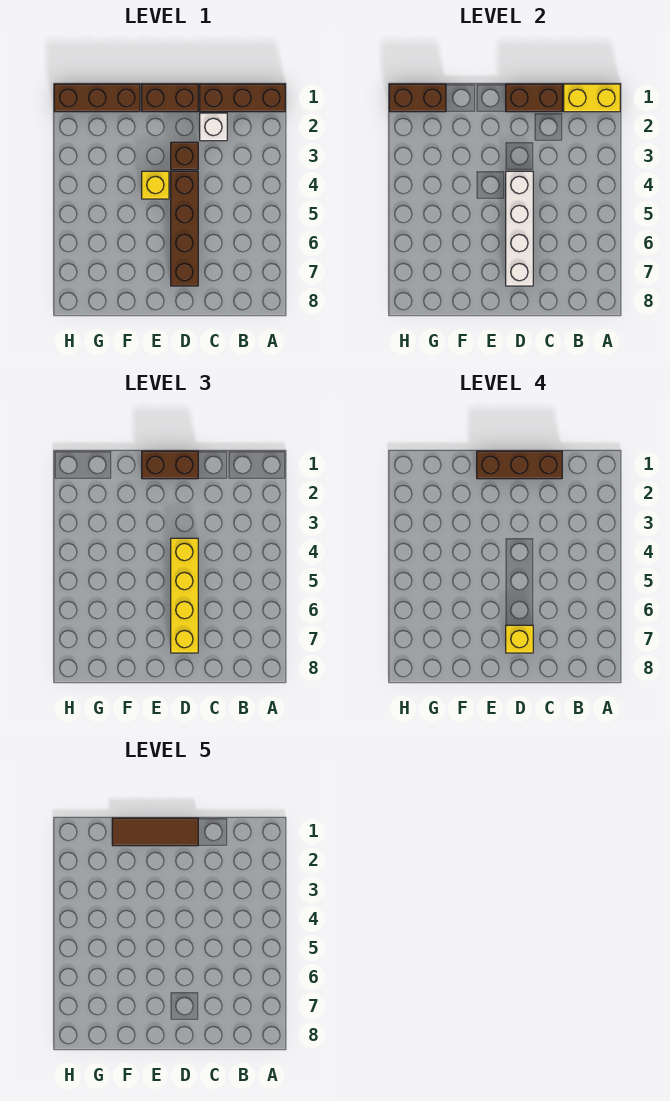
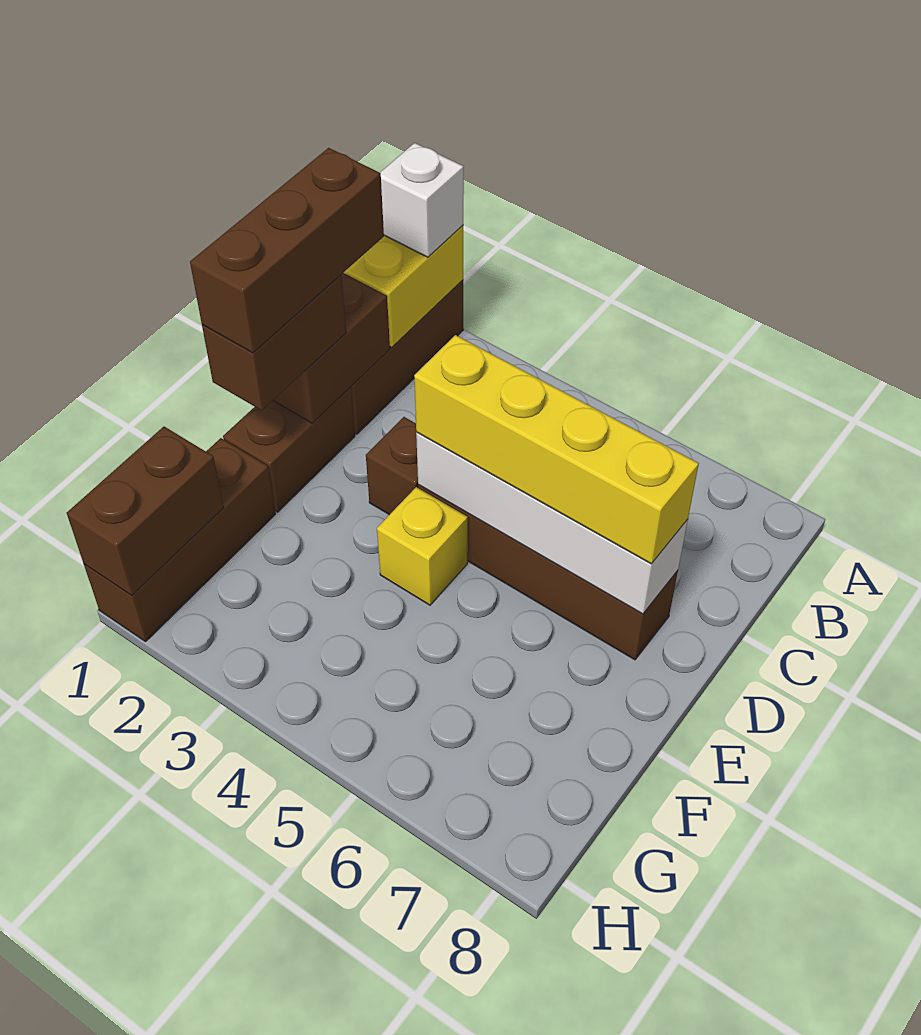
white brick C2 level 1 -> white brick A1 level 3
brown tile D1:F1 level 5 -> none
yellow brick D7 level 4 -> none

